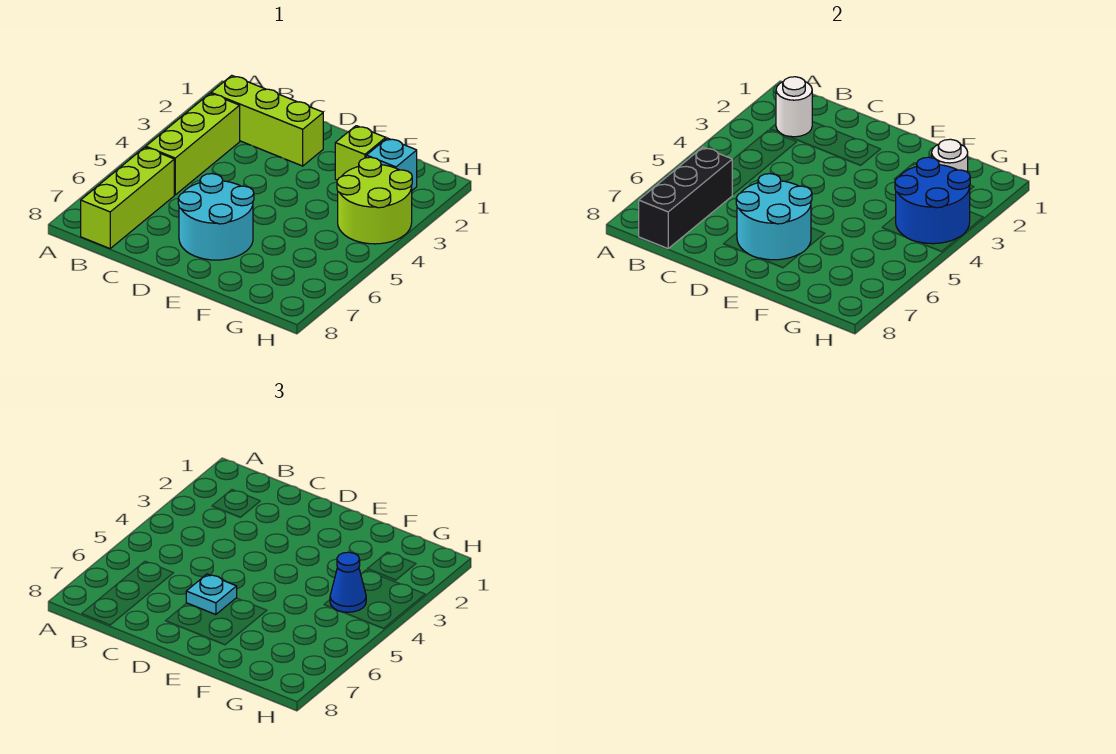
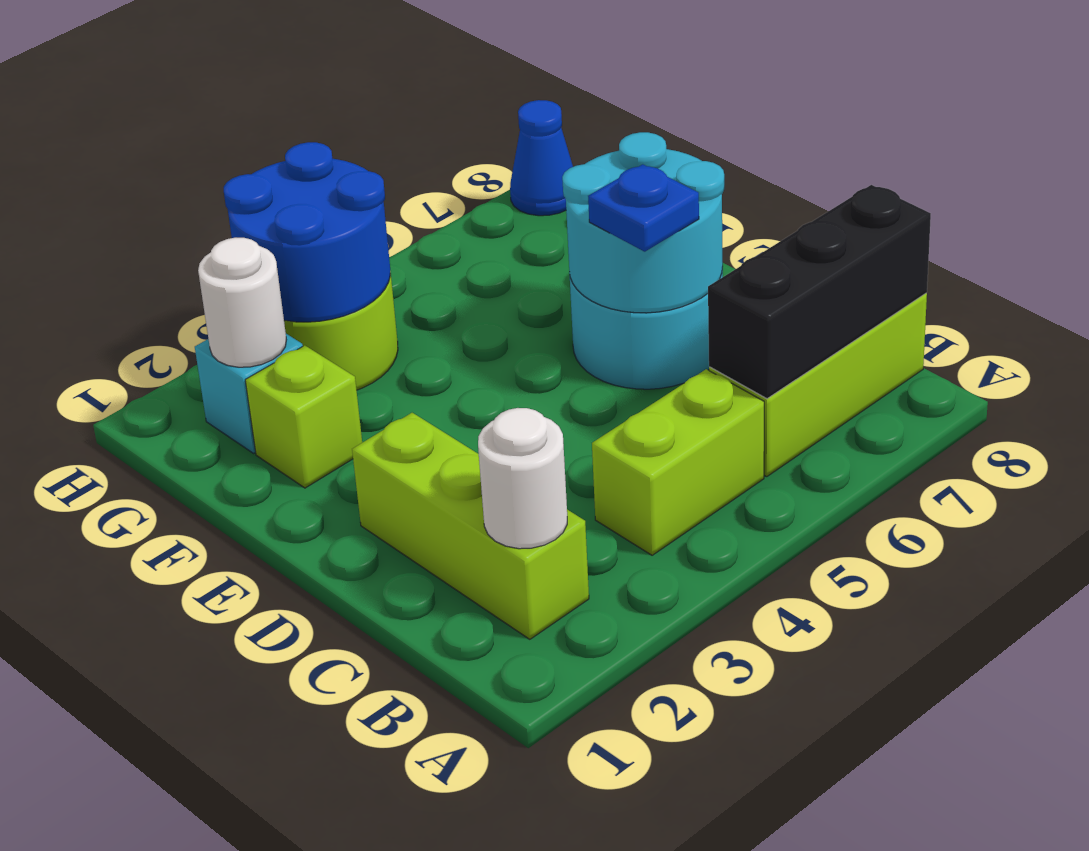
lime brick B3:B5 level 1 -> lime brick B4:B5 level 1
cyan plate D6 level 3 -> blue plate D6 level 3
blue cone G4 level 3 -> blue cone H8 level 1

